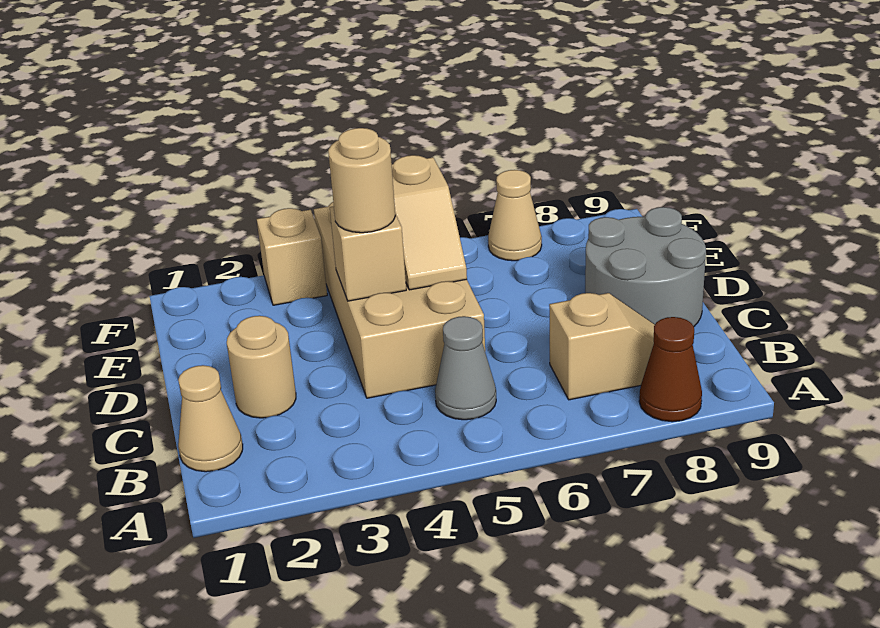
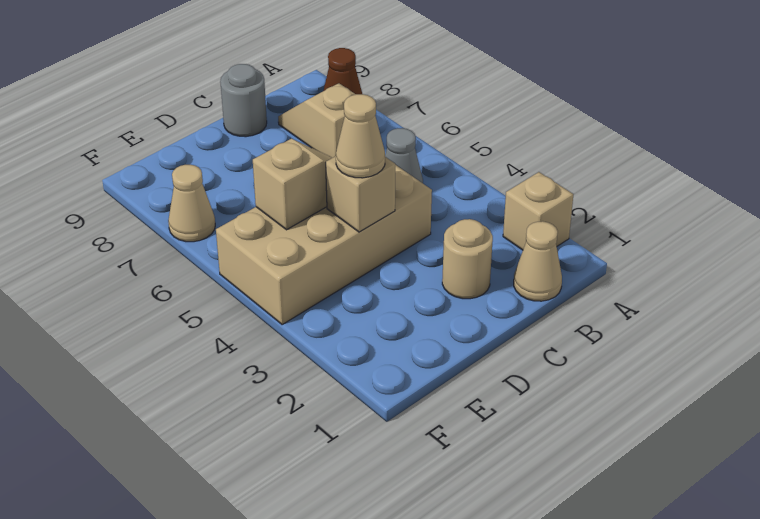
grey round brick C8:D9 level 1 -> grey round brick C9 level 1
tan round brick D4 level 3 -> tan cone D4 level 3
tan brick F3 level 1 -> tan brick A2 level 1

